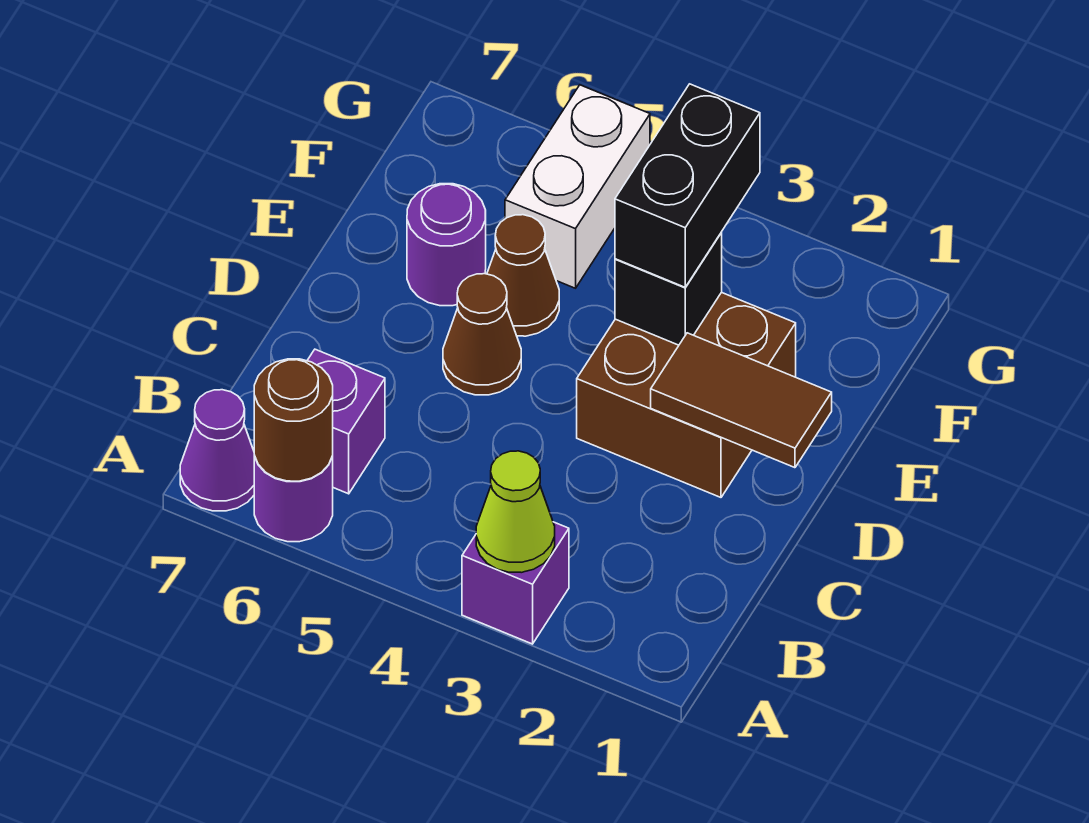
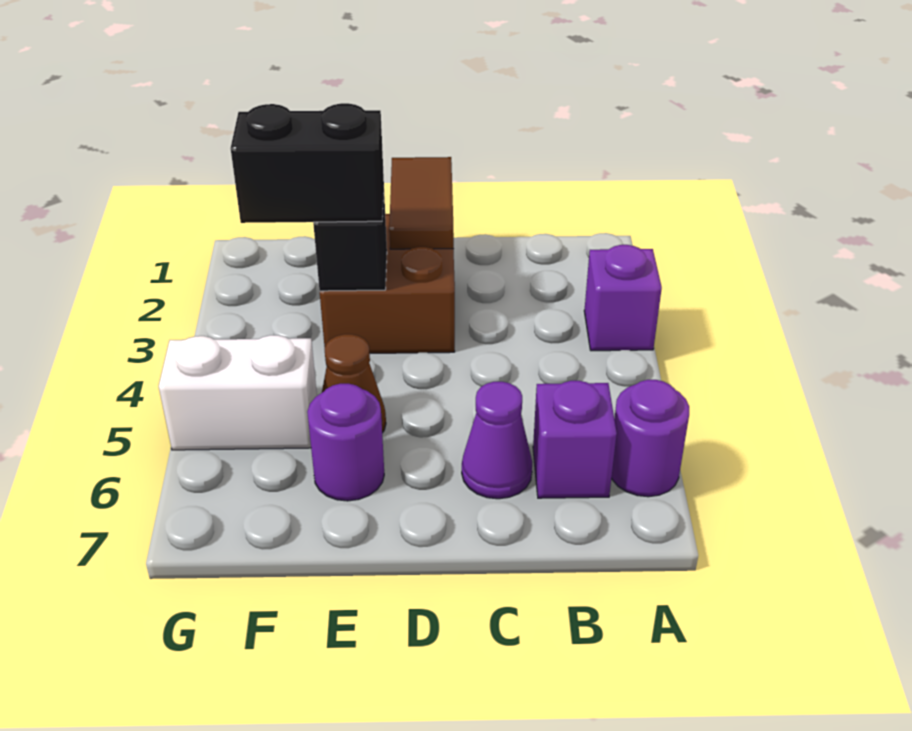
lime cone A3 level 2 -> none
brown round brick A6 level 2 -> none
purple cone A7 level 1 -> purple cone C6 level 1
brown cone D5 level 1 -> none

